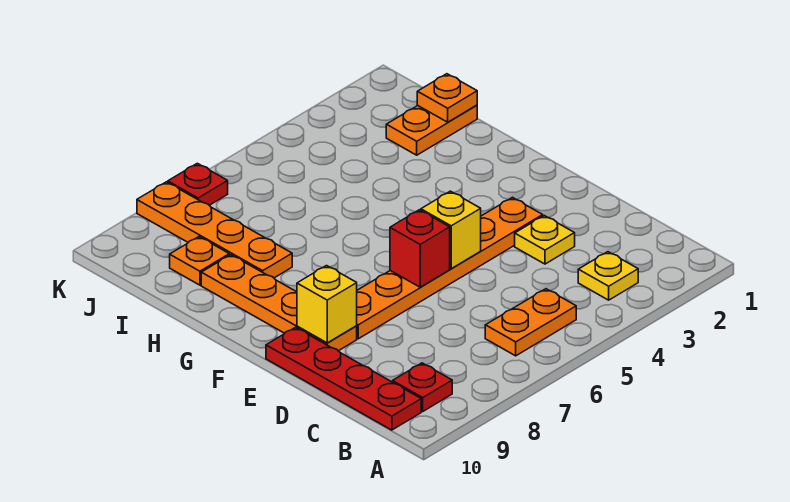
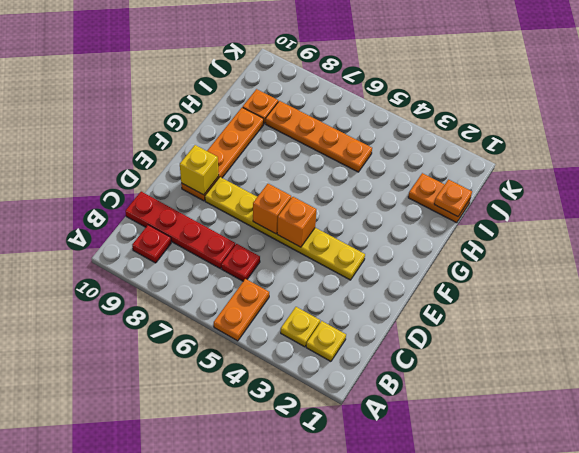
orange plate B5:B6 level 1 -> orange plate A5:B5 level 1
red plate B10:E10 level 1 -> red plate C7:C10 level 1
yellow plate D3 level 1 -> yellow plate B2 level 1
orange plate E3:E8 level 1 -> yellow plate E3:E8 level 1
yellow brick E5 level 2 -> orange brick E5 level 2
red brick E6 level 2 -> orange brick E6 level 2
orange plate H8:K8 level 1 -> orange plate I5:I8 level 1
red plate K7 level 1 -> red plate C6 level 1

